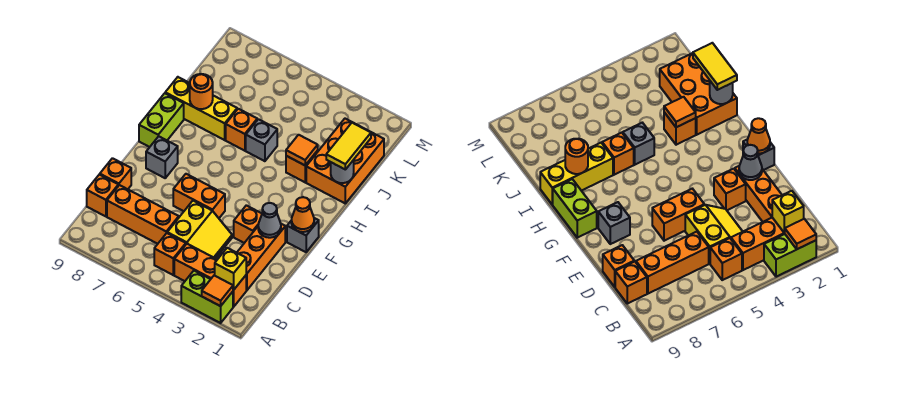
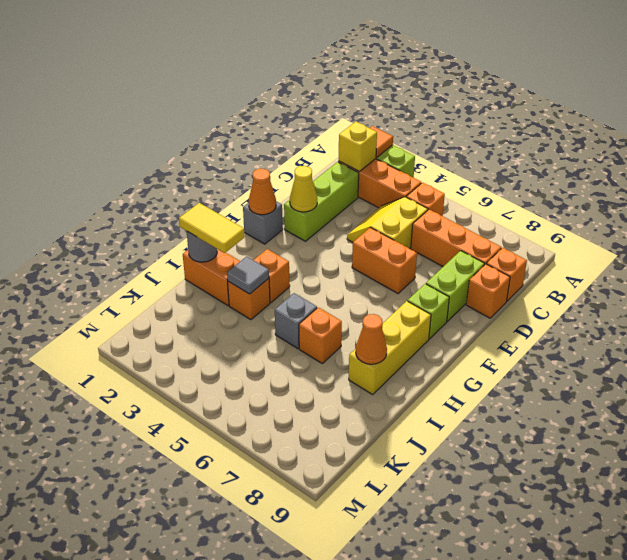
orange brick C2:E2 level 1 -> lime brick C2:E2 level 1
grey cone E2 level 2 -> yellow cone E2 level 2
orange brick E3 level 1 -> orange brick H3 level 1
grey brick F8 level 1 -> lime brick F8 level 1
lime brick G9:H9 level 1 -> lime brick D8:E8 level 1
orange brick I1:K2 level 1 -> orange brick I1:I2 level 1
yellow tile I1:J1 level 3 -> yellow tile I1:I2 level 3
orange tile I3 level 2 -> grey tile I3 level 2
yellow brick I7:I9 level 1 -> yellow brick G8:I8 level 1
orange round brick I8 level 2 -> orange cone I8 level 2

